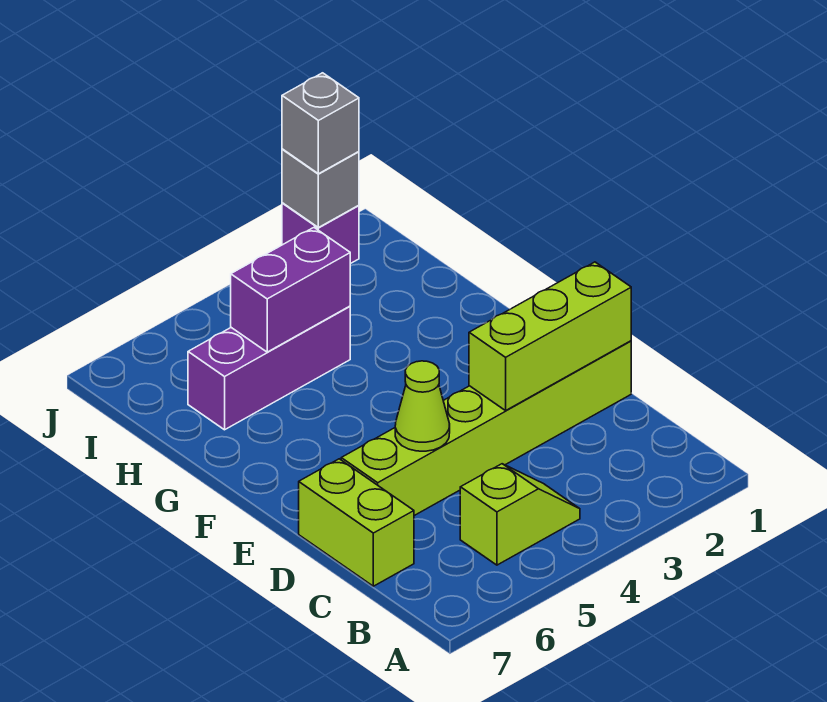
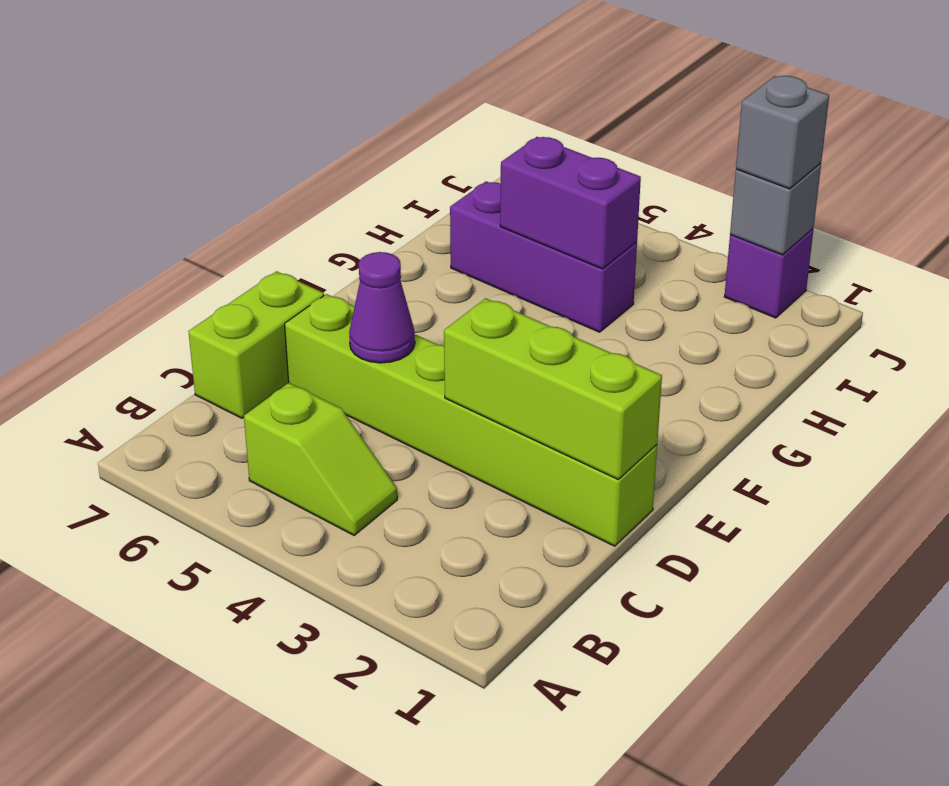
lime cone D5 level 2 -> purple cone D5 level 2

